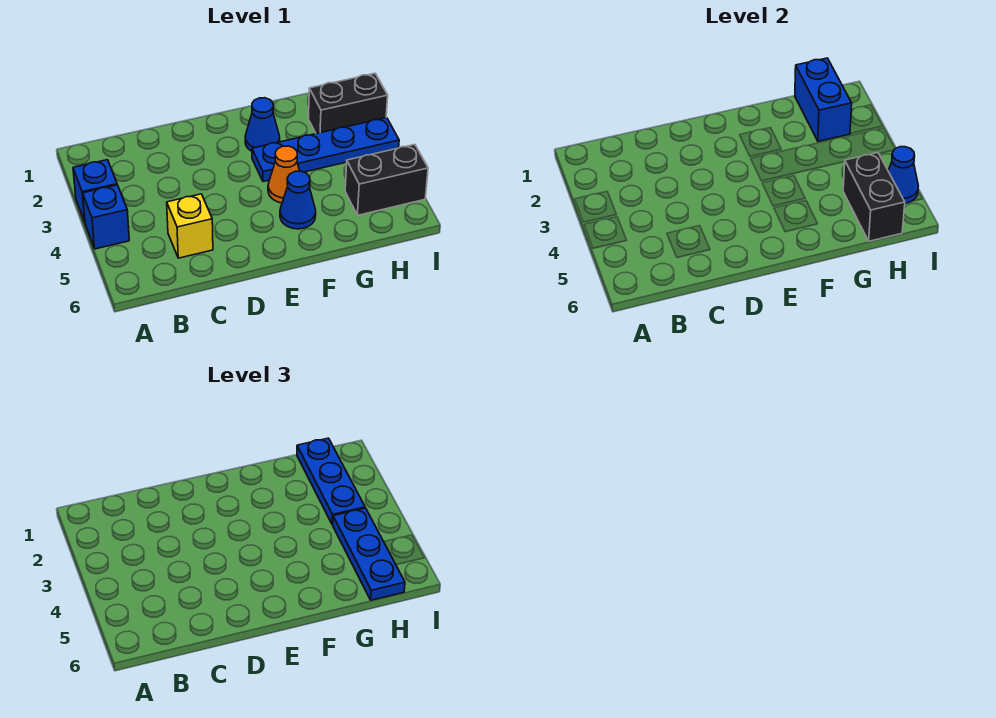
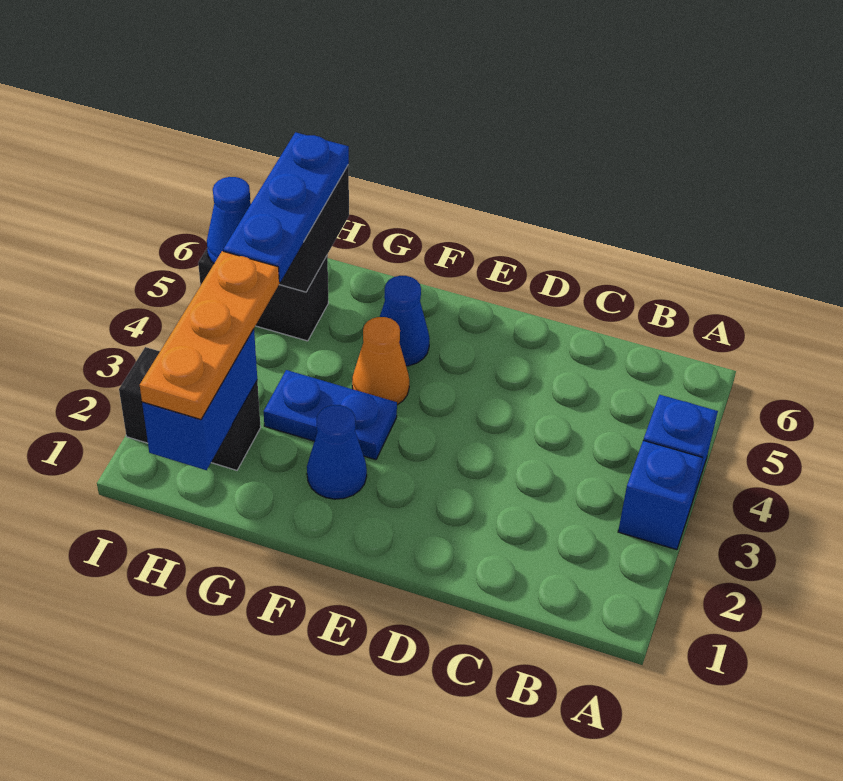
yellow brick C5 level 1 -> none
blue plate F3:I3 level 1 -> blue plate F3:G3 level 1
blue plate H1:H3 level 3 -> orange plate H1:H3 level 3

